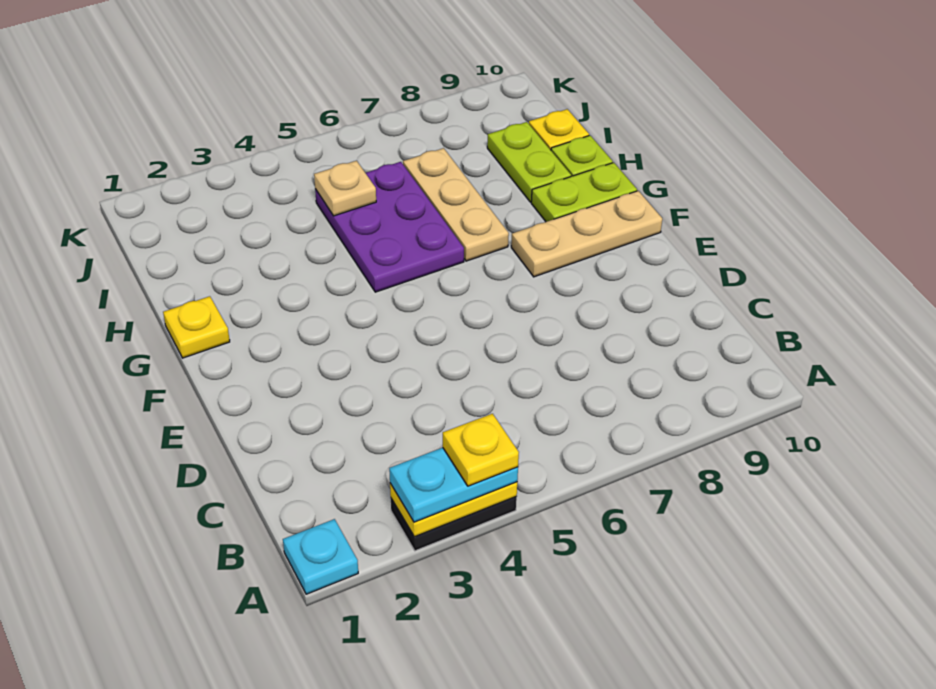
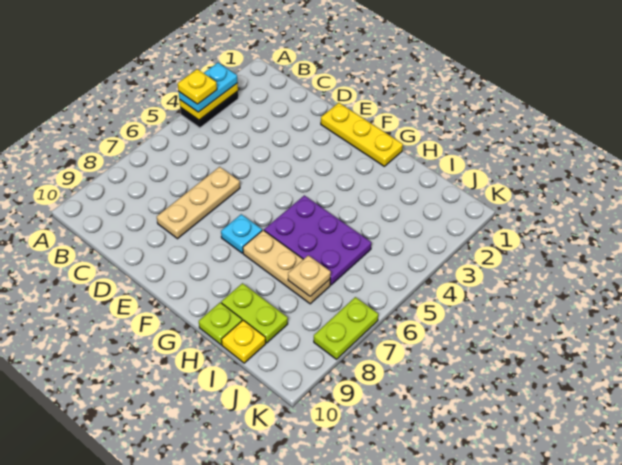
cyan plate A1 level 1 -> cyan plate F7 level 1
tan plate F8:F10 level 1 -> tan plate D6:D8 level 1
yellow plate G1 level 1 -> yellow plate E1:G1 level 1
lime plate G9:G10 level 1 -> lime plate K7:K8 level 1
tan plate I5 level 2 -> tan plate I7 level 2

